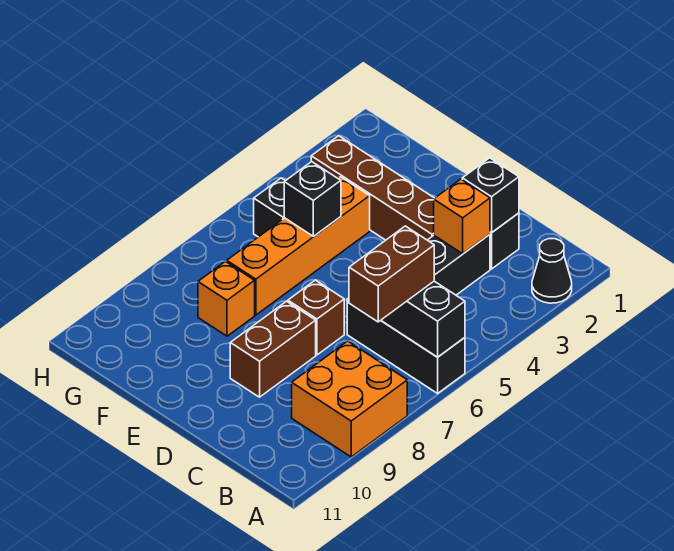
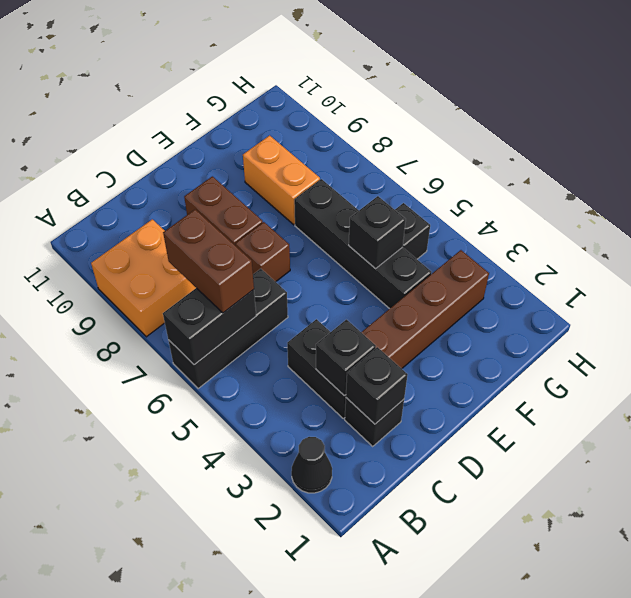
orange brick C3 level 2 -> black brick C3 level 2
orange brick F4:F7 level 1 -> black brick F4:F7 level 1
orange brick F8 level 1 -> orange brick F8:F9 level 1

